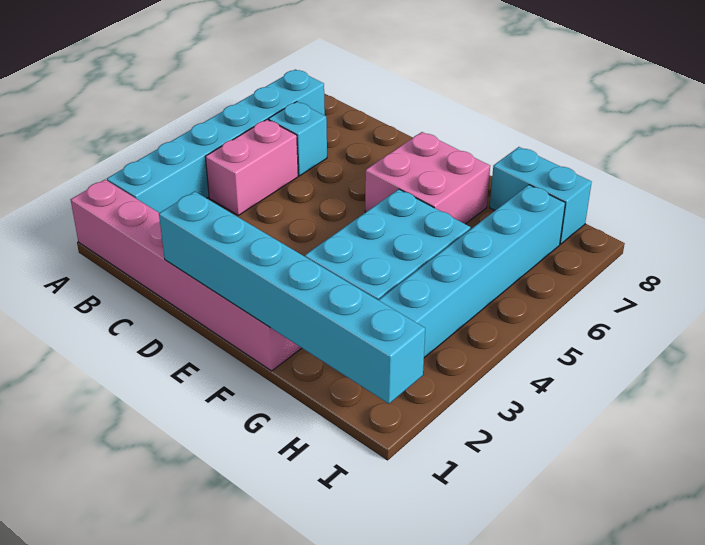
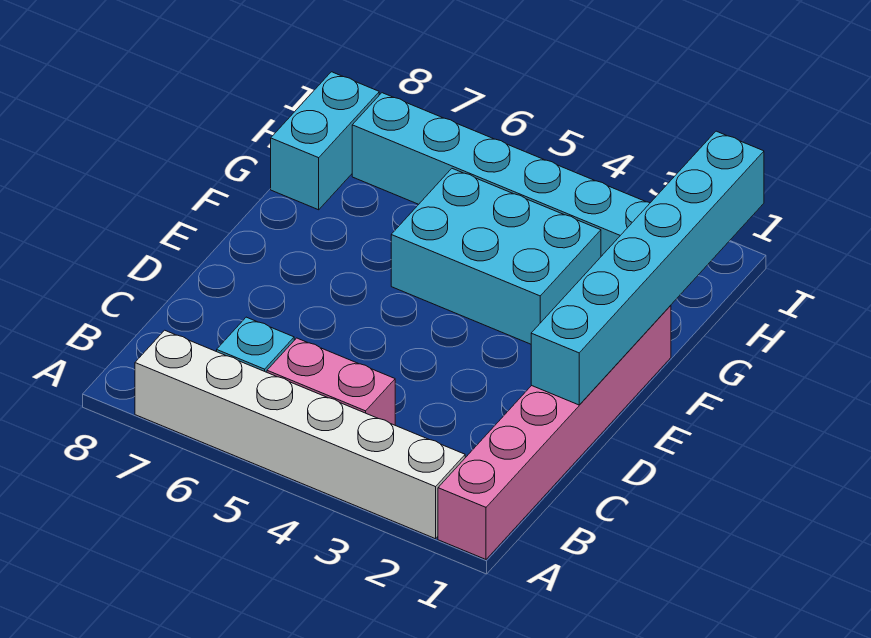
cyan brick A2:A7 level 1 -> white brick A2:A7 level 1
pink brick E6:F7 level 1 -> none

